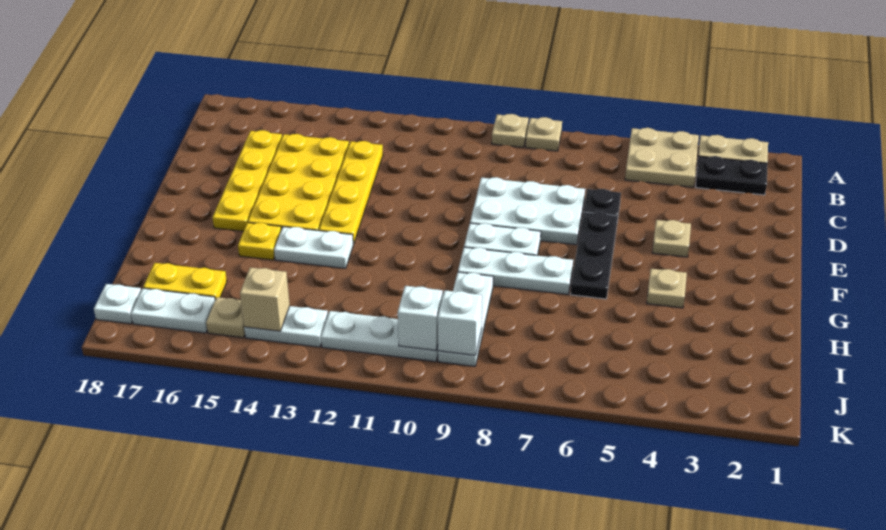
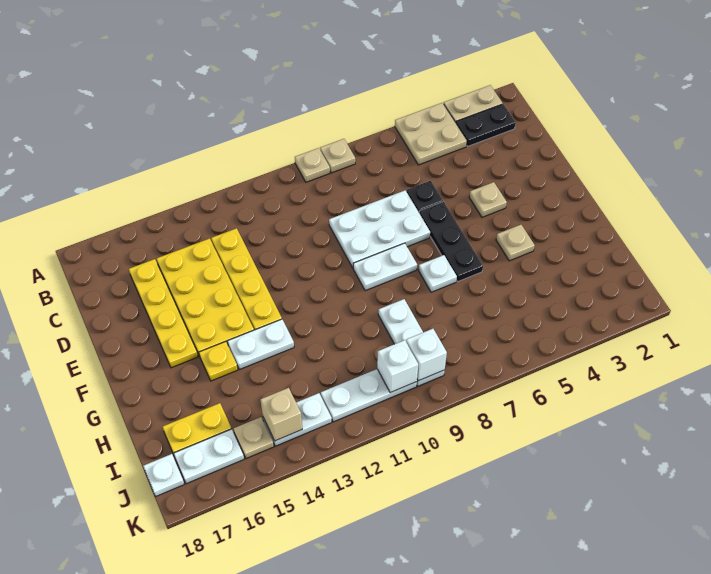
white plate G7:G9 level 1 -> white plate G7 level 1

